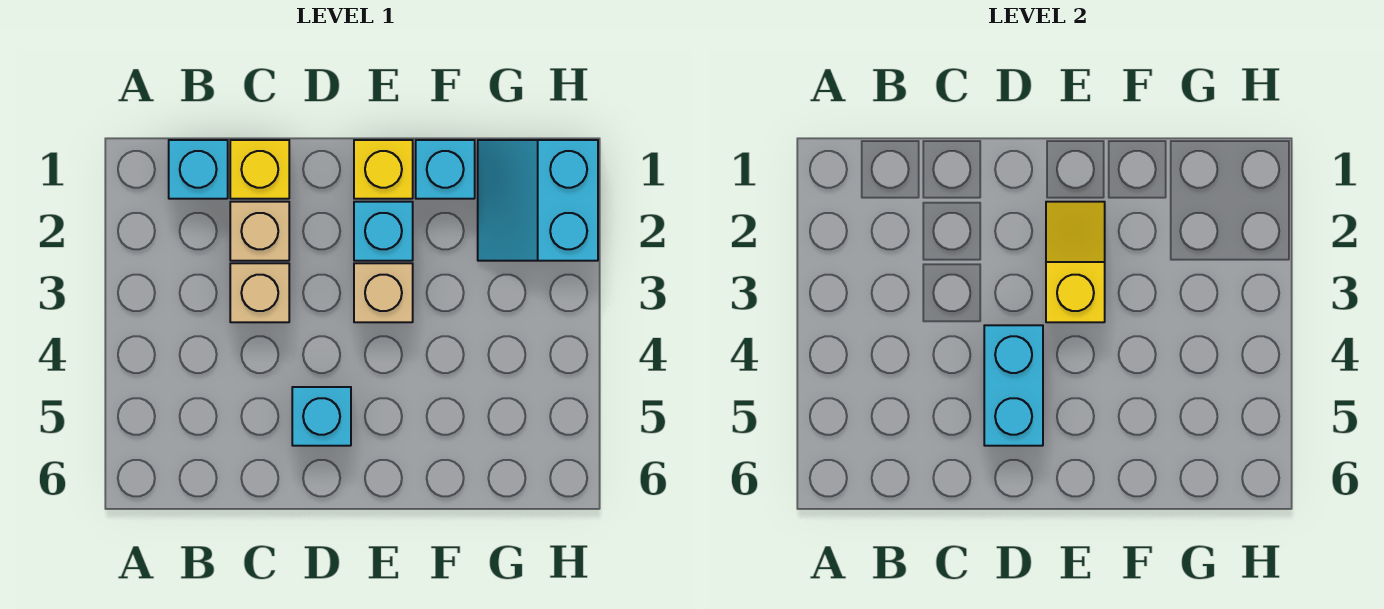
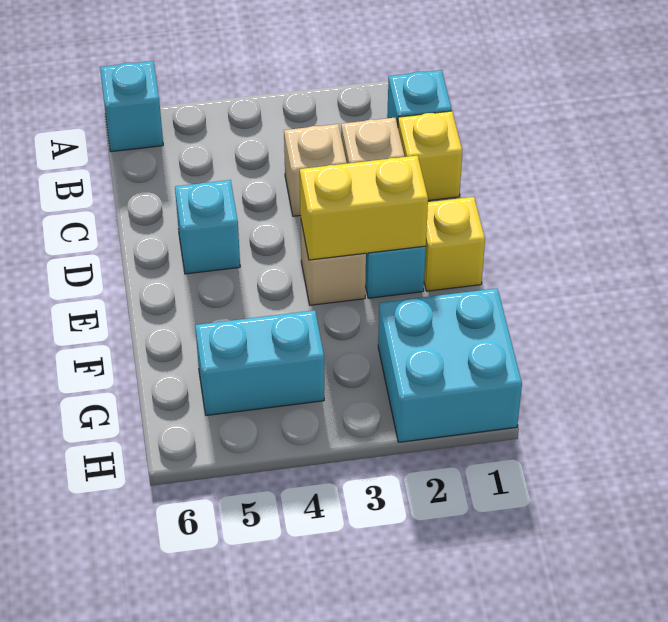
cyan brick D4:D5 level 2 -> cyan brick G4:G5 level 1
yellow slope E2:E3 level 2 top 3 -> yellow brick E2:E3 level 2
cyan brick F1 level 1 -> cyan brick A6 level 1
cyan slope G1:H2 level 1 top H -> cyan brick G1:H2 level 1

